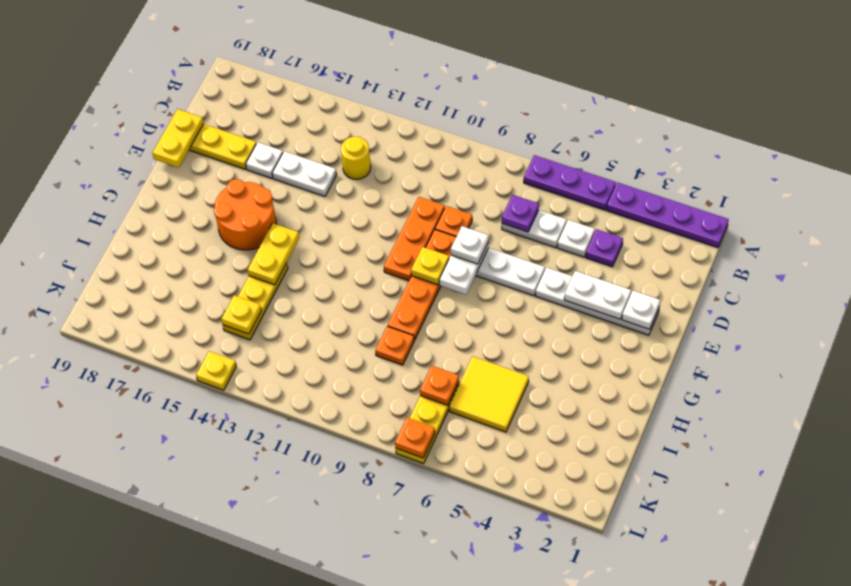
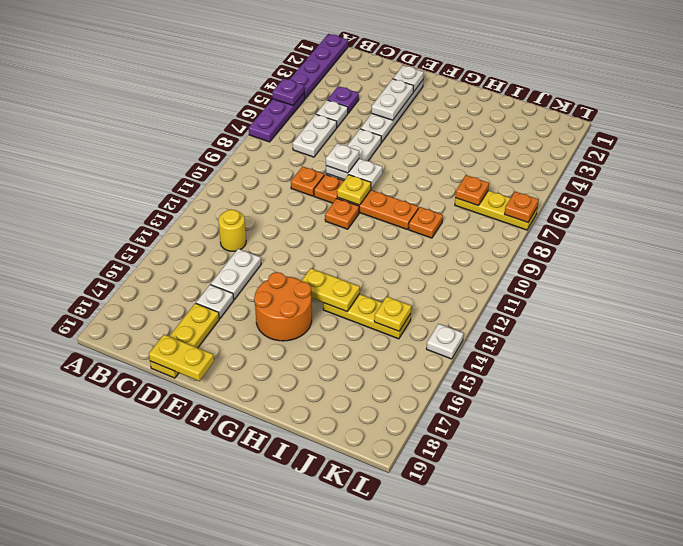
purple plate C7 level 2 -> purple plate A5 level 2
orange plate D10:F10 level 1 -> orange plate F10 level 1
yellow tile I5:J6 level 1 -> none
yellow plate L14 level 1 -> white plate L14 level 1

